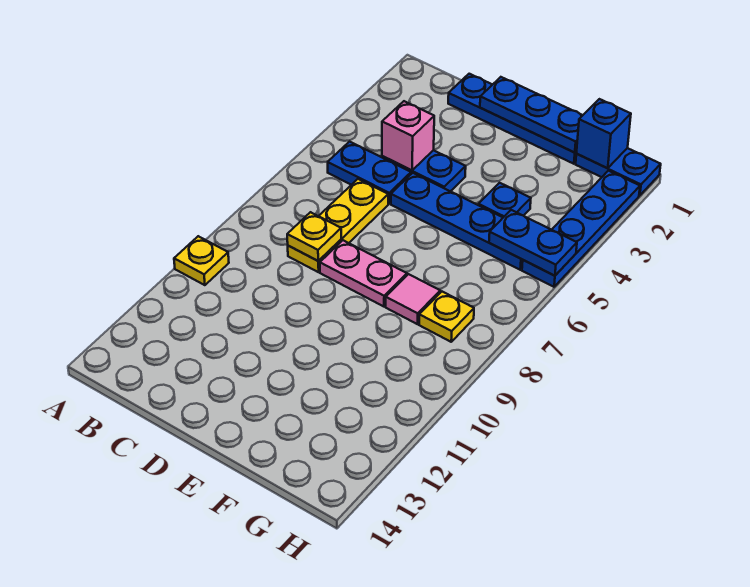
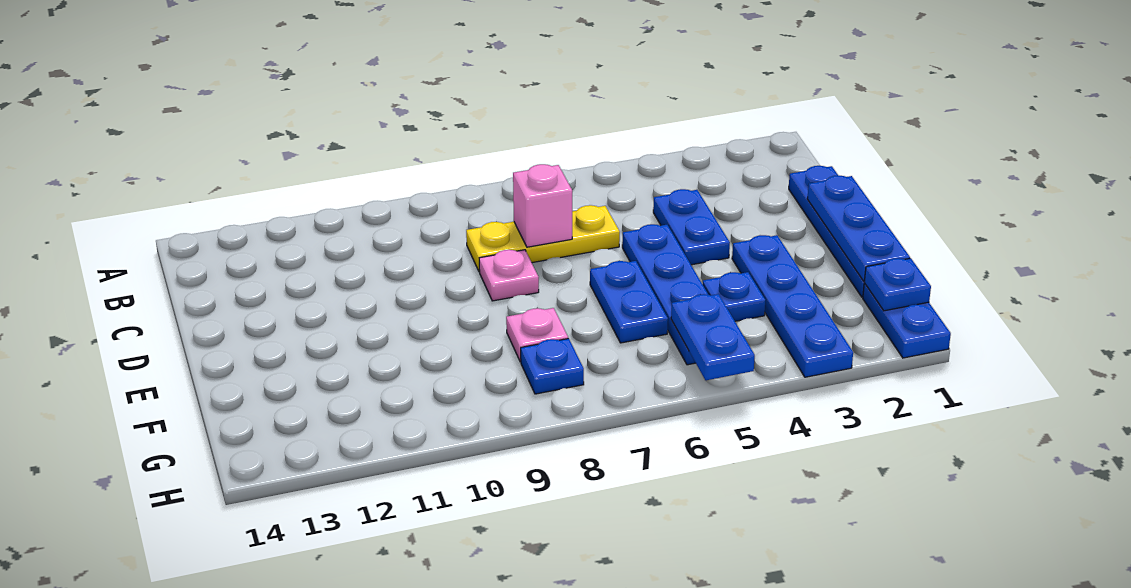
yellow plate A10 level 1 -> none
blue plate B5:C5 level 1 -> blue plate E6:F6 level 1
pink brick C4 level 2 -> pink brick C7 level 2
yellow plate C8 level 2 -> none
pink plate D8:E8 level 1 -> pink plate D8 level 1
pink tile F8 level 1 -> pink plate F8 level 1
blue brick G1 level 2 -> blue plate G1 level 2
yellow plate G8 level 1 -> blue plate G8 level 1
blue plate H2:H5 level 1 -> blue plate E3:H3 level 1

